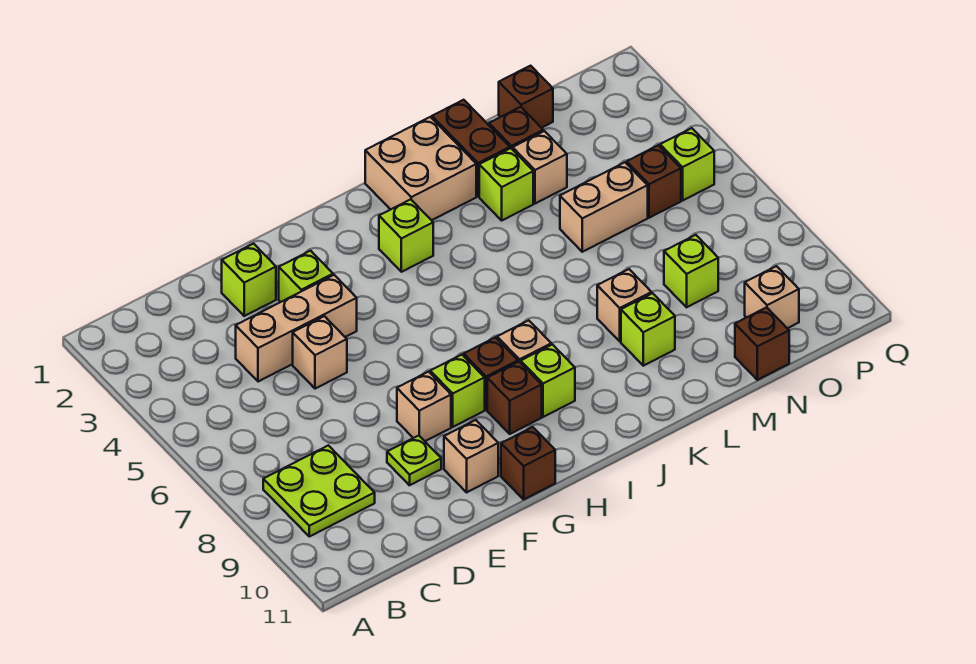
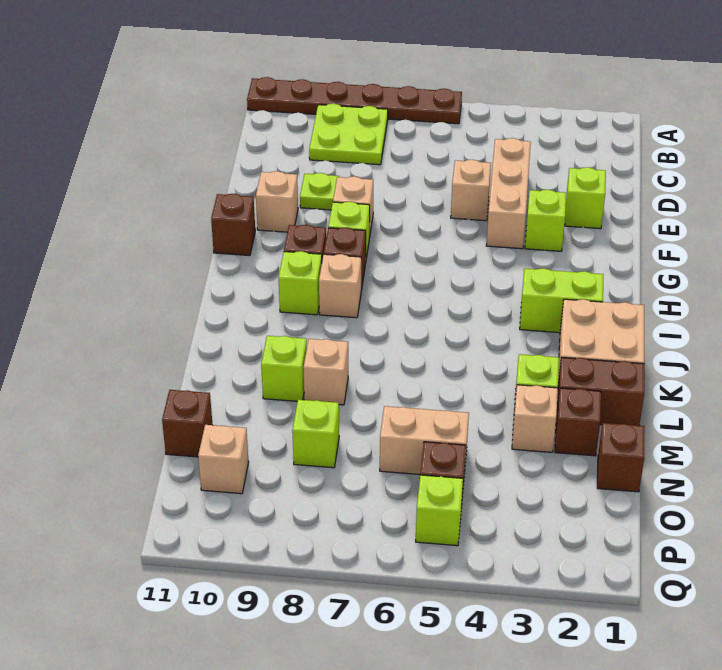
none -> brown plate A6:A11 level 1
lime brick I3 level 1 -> lime brick I2:I3 level 1
tan brick M5:N5 level 1 -> tan brick N5:N6 level 1

